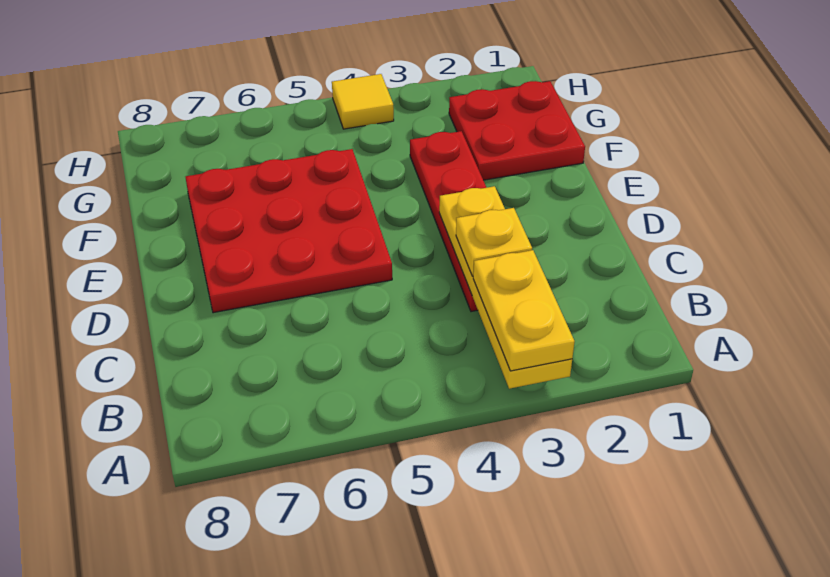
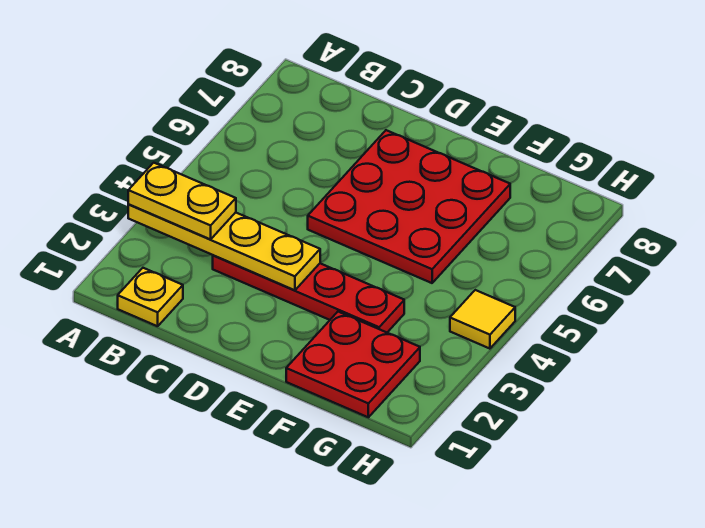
yellow plate C3 level 3 -> yellow plate B1 level 1

